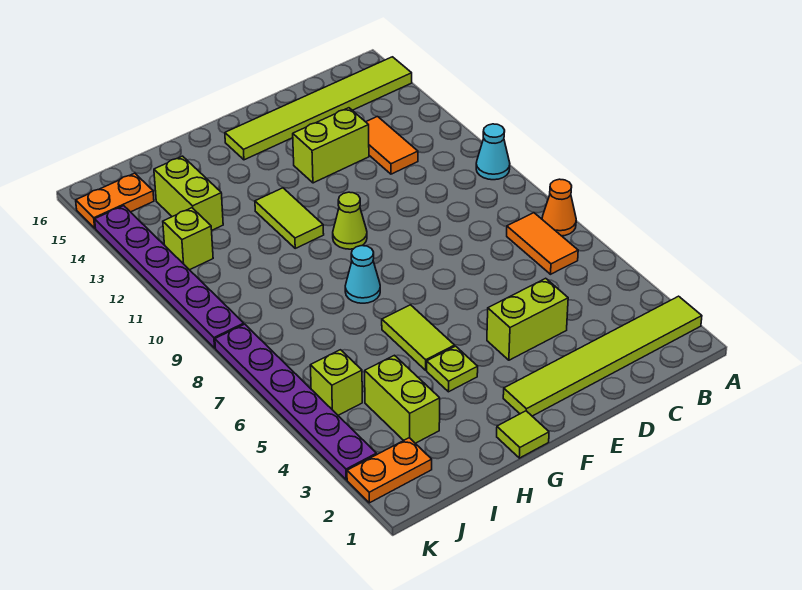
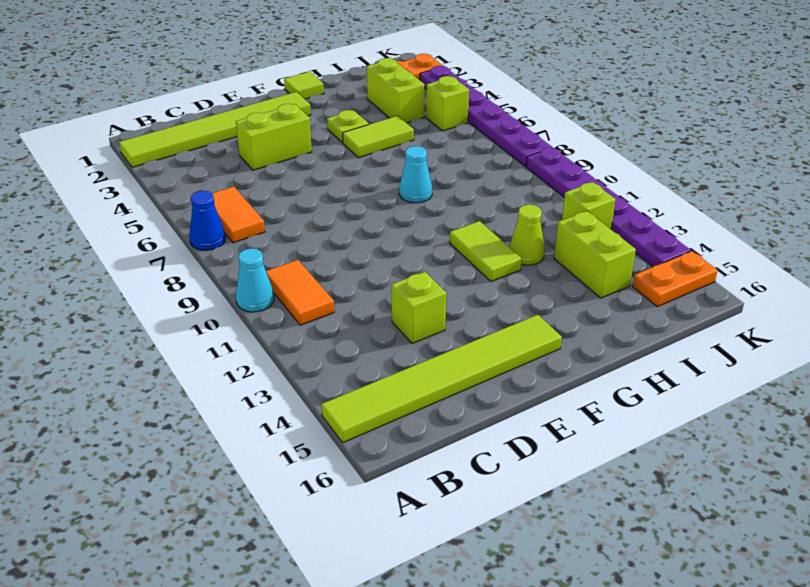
orange cone A7 level 1 -> blue cone A7 level 1
orange tile C12:C13 level 1 -> orange tile B10:B11 level 1
lime brick D13:E13 level 1 -> lime brick D13 level 1
lime cone F10 level 1 -> lime cone H12 level 1
lime tile G5:G6 level 1 -> lime tile G5:H5 level 1

